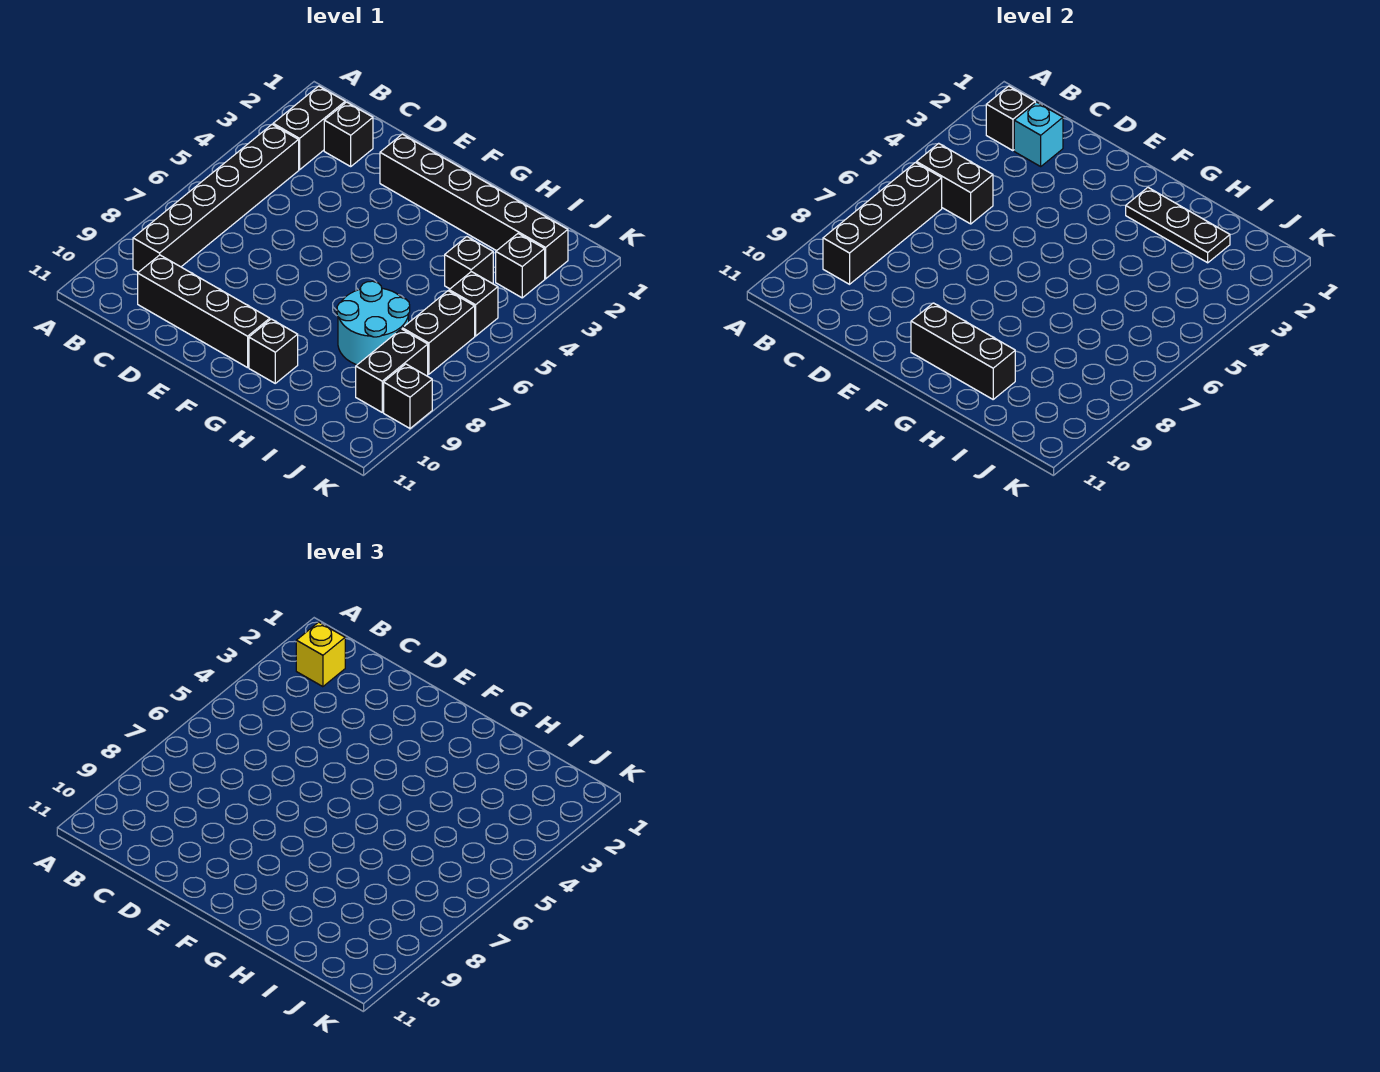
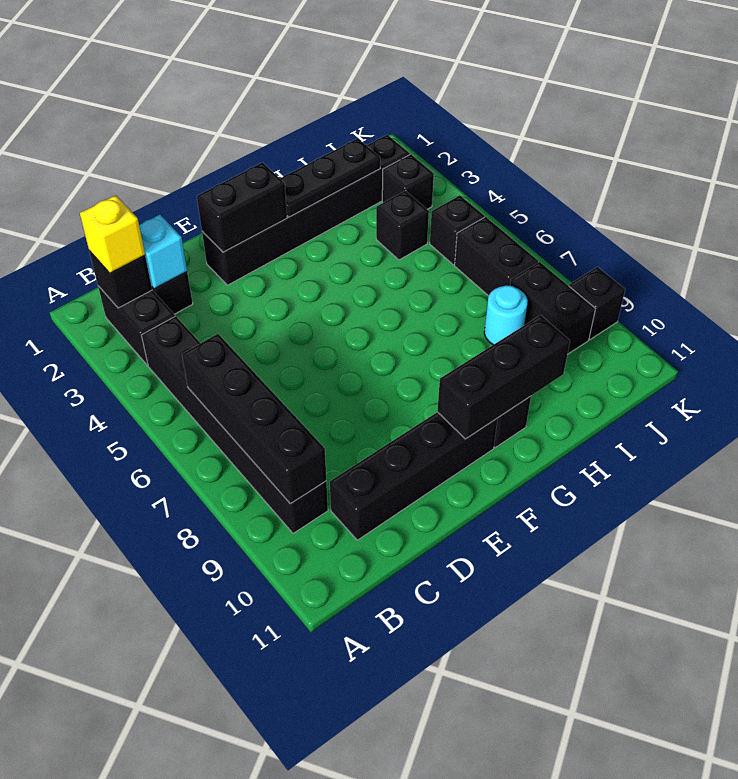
black brick B5:C5 level 2 -> black brick E2:F2 level 2
cyan round brick H7:I8 level 1 -> cyan round brick I8 level 1

